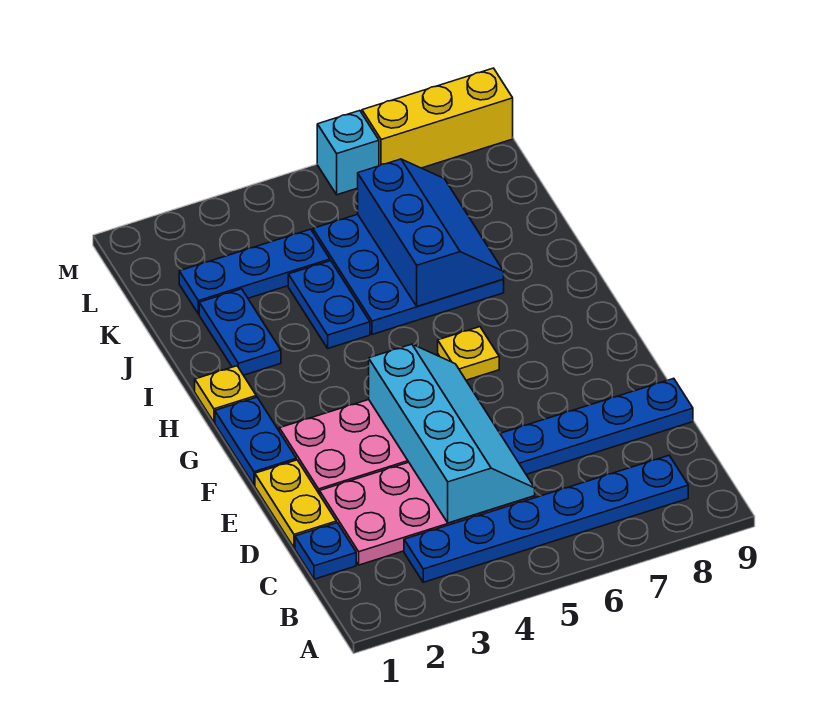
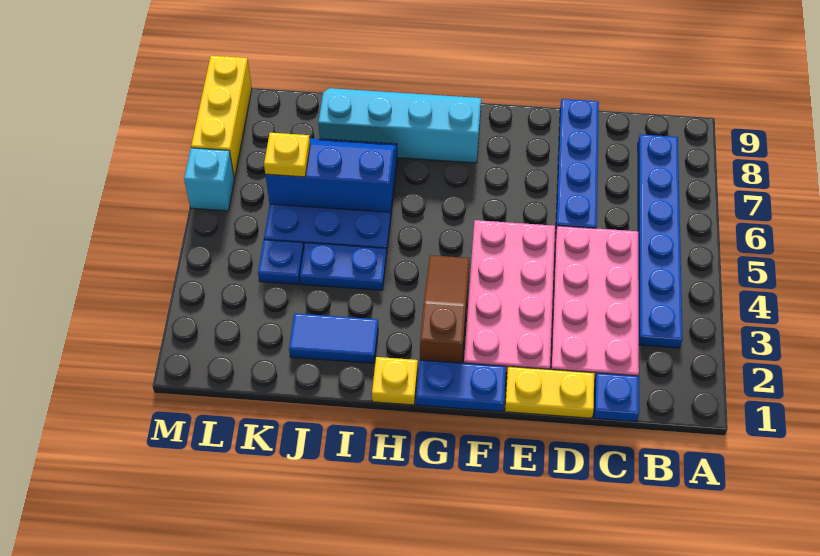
cyan slope C4:F5 level 2 top 4 -> cyan slope G8:J9 level 1 top 8
none -> brown slope G2:G4 level 1 top 2
yellow plate G6 level 1 -> yellow plate K6 level 3
blue plate I2:J2 level 1 -> blue tile I2:J2 level 1
blue plate K2:K4 level 1 -> blue plate K4 level 1

